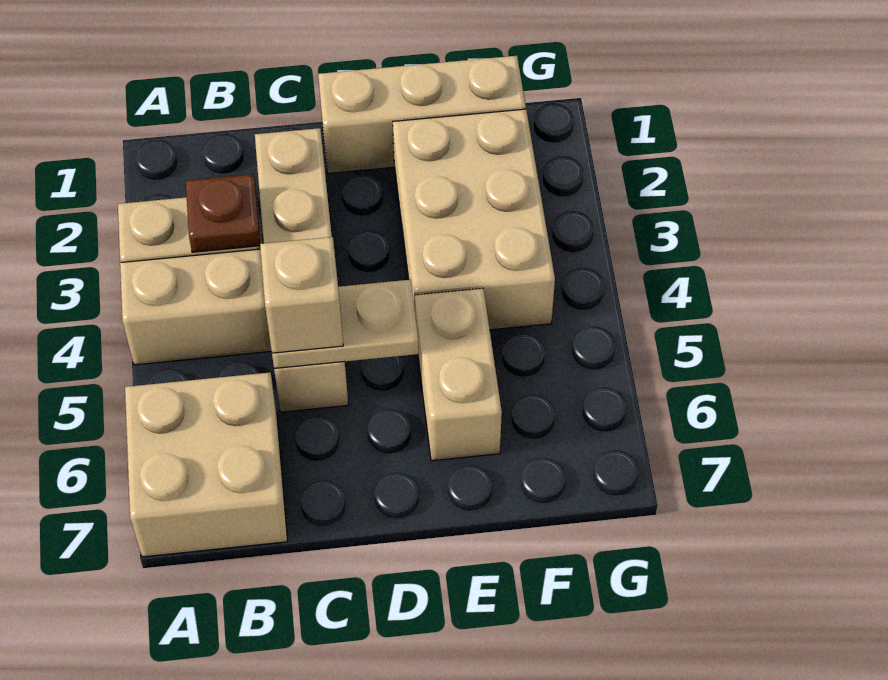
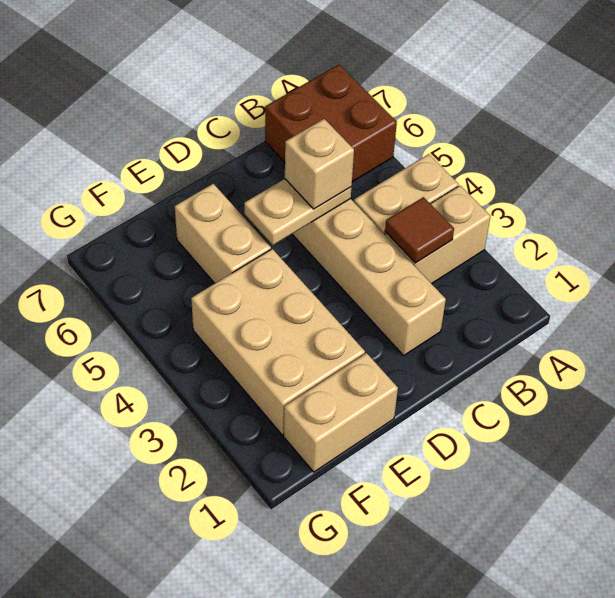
tan brick A6:B7 level 1 -> brown brick A6:B7 level 1
brown plate B3 level 2 -> brown tile B3 level 2
tan brick D1:F1 level 1 -> tan brick E1:F1 level 1

